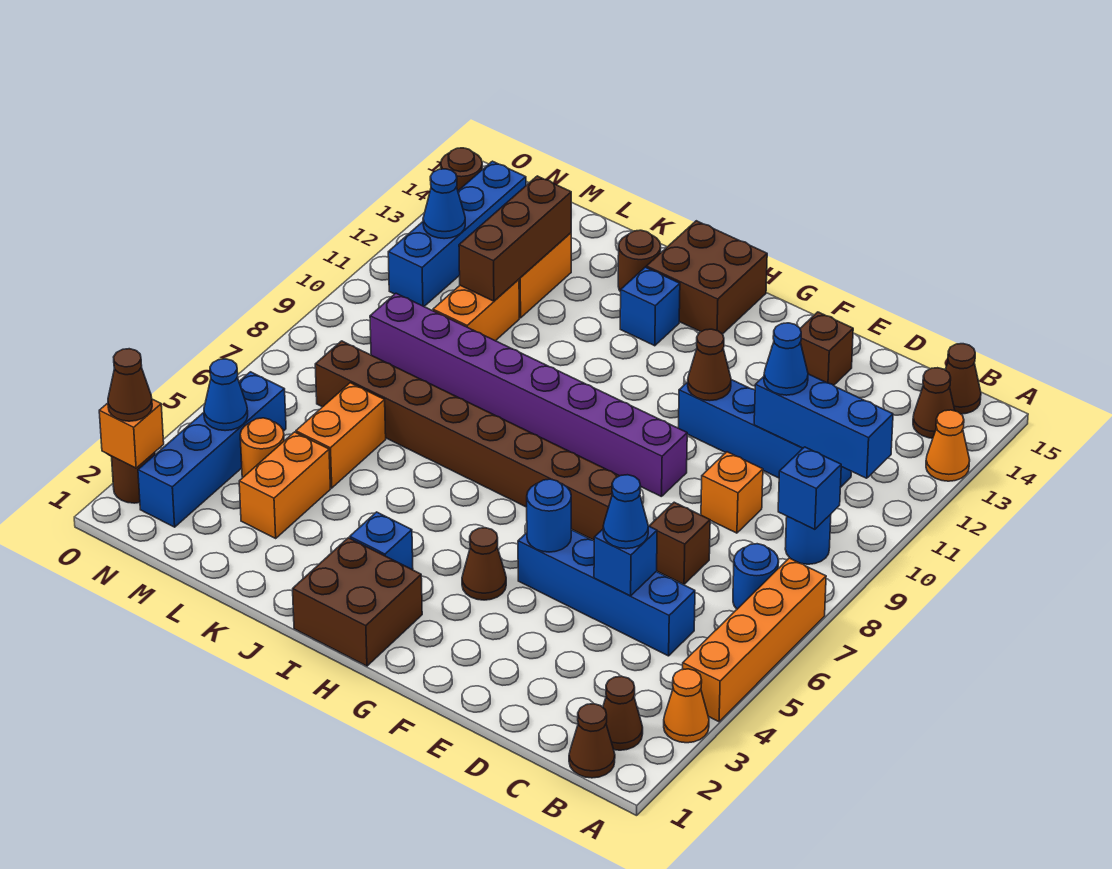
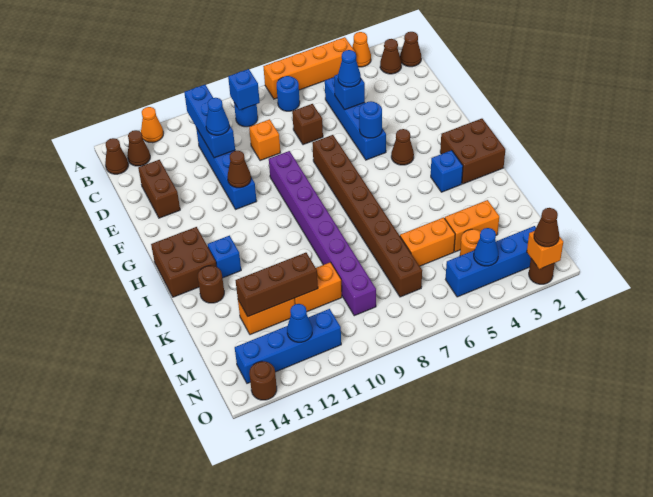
brown brick E14 level 1 -> brown brick D14:E14 level 1

